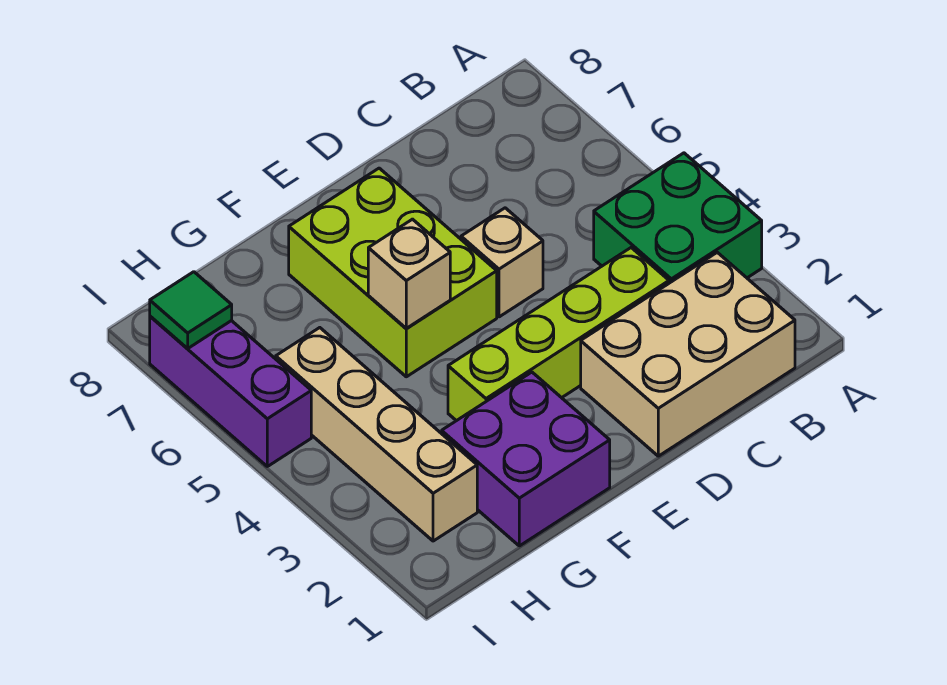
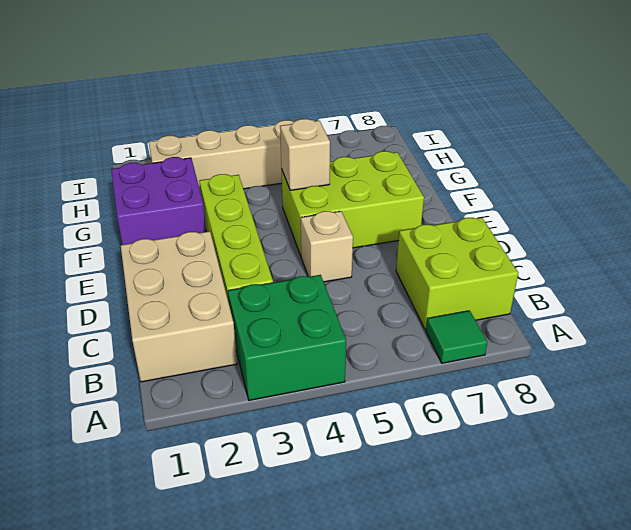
none -> lime brick B7:C8 level 1
purple brick I5:I7 level 1 -> none
green tile I7 level 2 -> green tile A7 level 1

